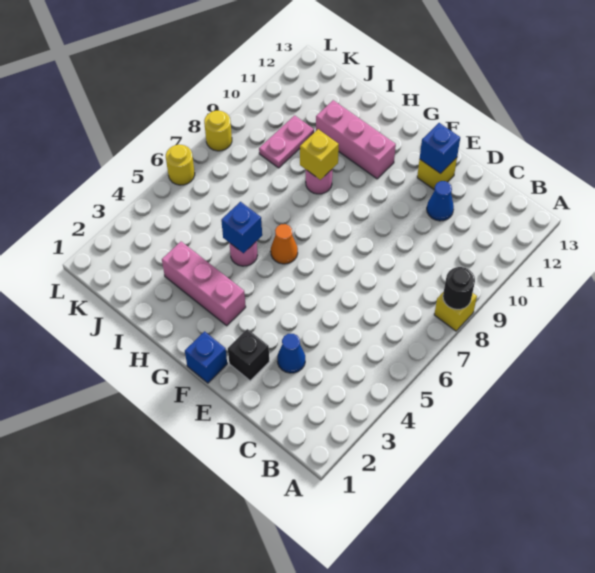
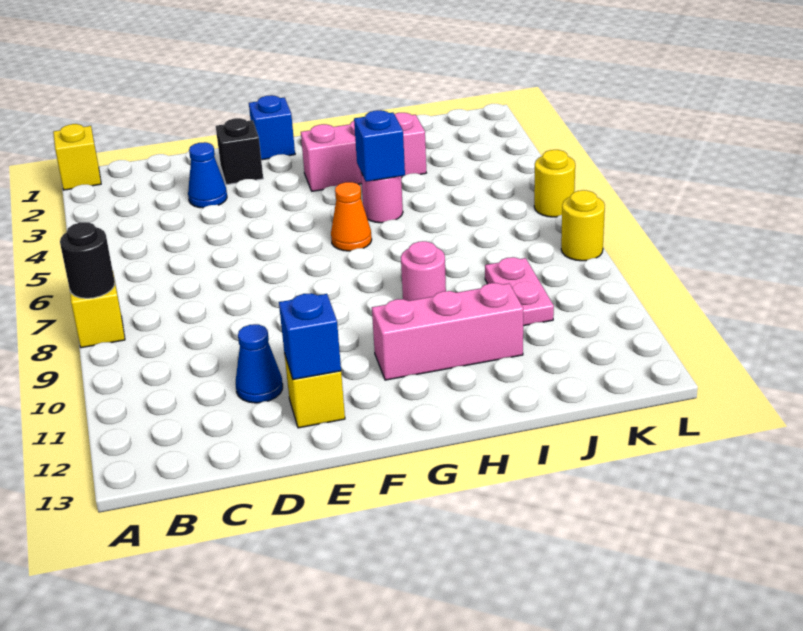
yellow brick H9 level 2 -> yellow brick A1 level 1

